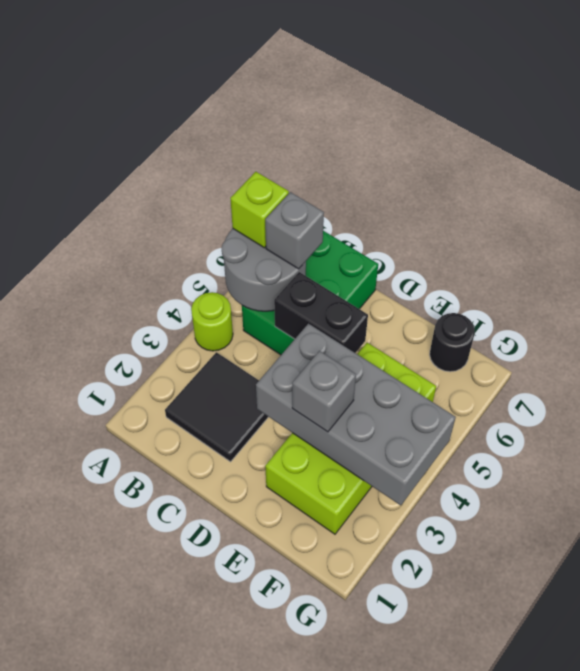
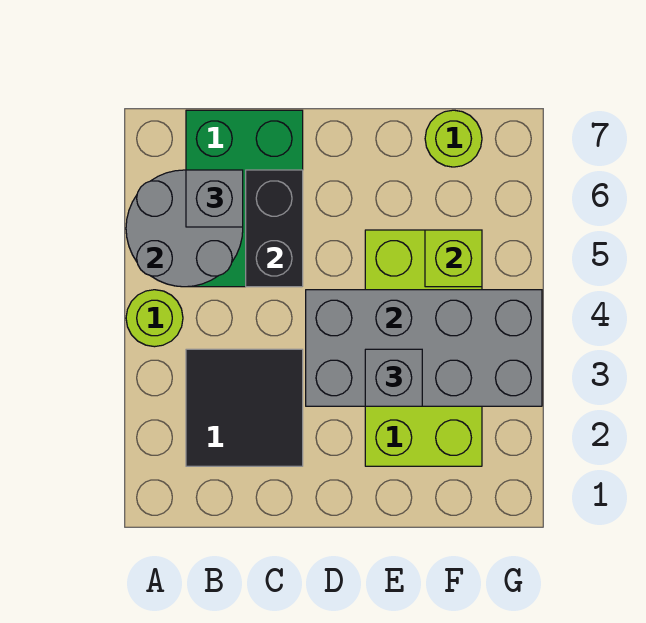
lime brick A6 level 3 -> lime brick F5 level 2
black brick C5:D5 level 2 -> black brick C5:C6 level 2
black round brick F7 level 1 -> lime round brick F7 level 1

